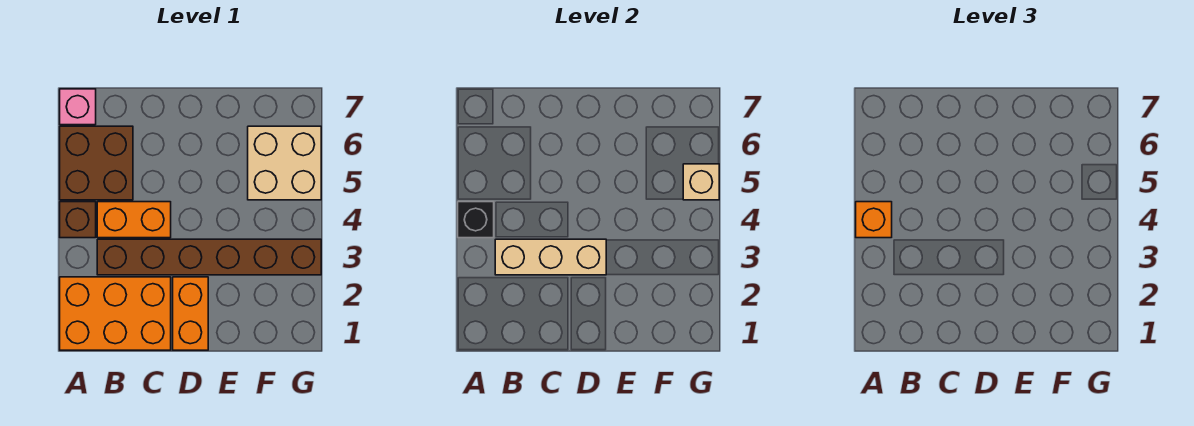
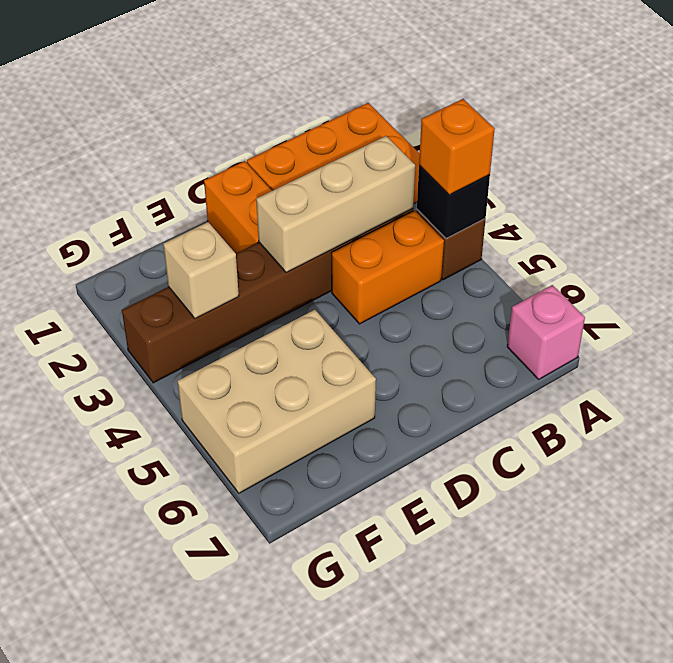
brown brick A5:B6 level 1 -> none
tan brick F5:G6 level 1 -> tan brick E5:G6 level 1
tan brick G5 level 2 -> tan brick F3 level 2

